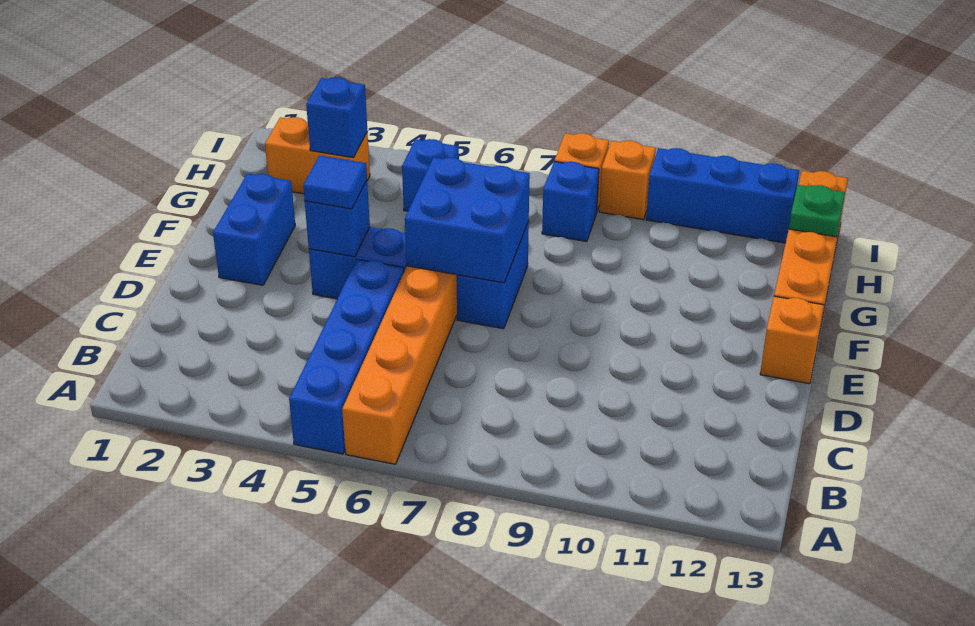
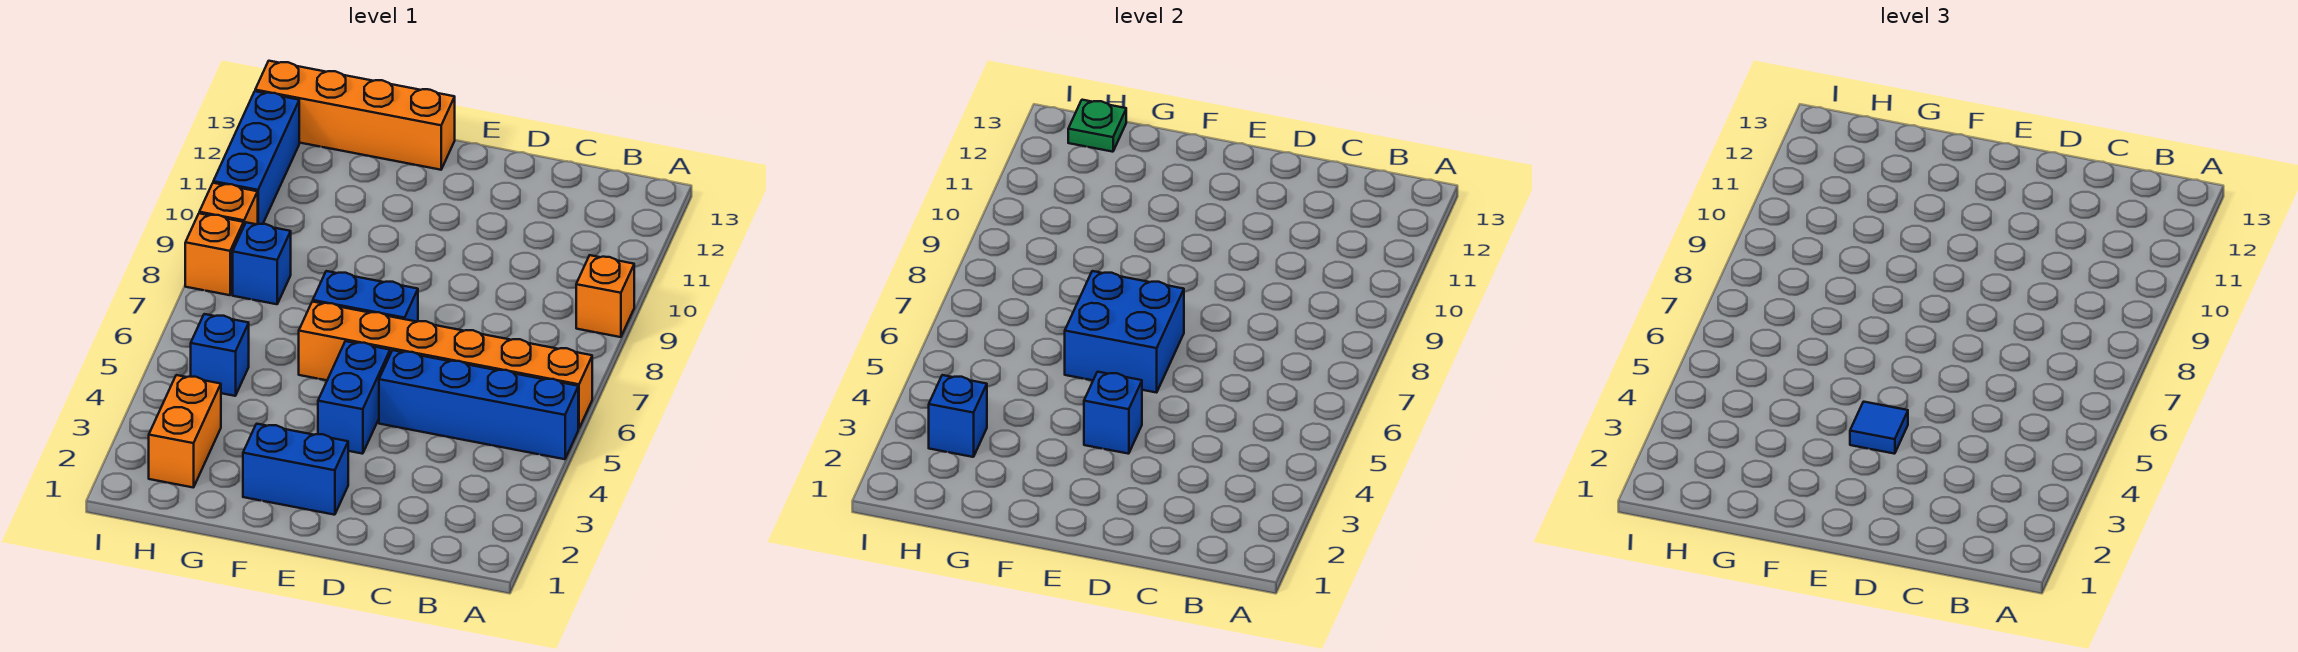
orange brick E13 level 1 -> orange brick A9 level 1

